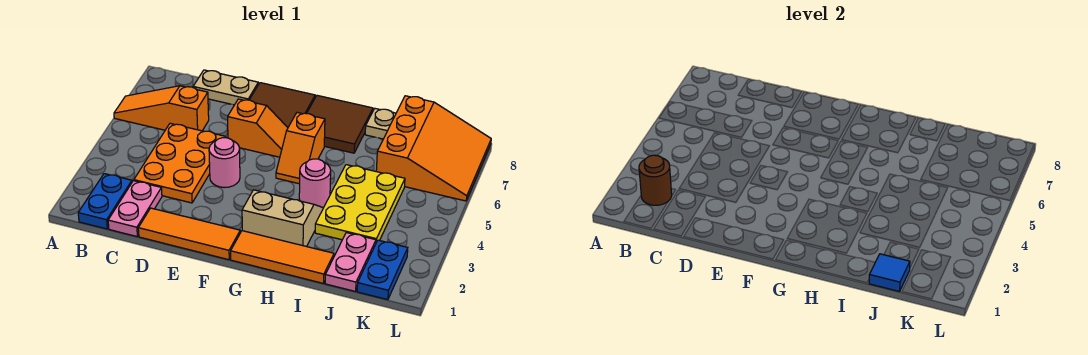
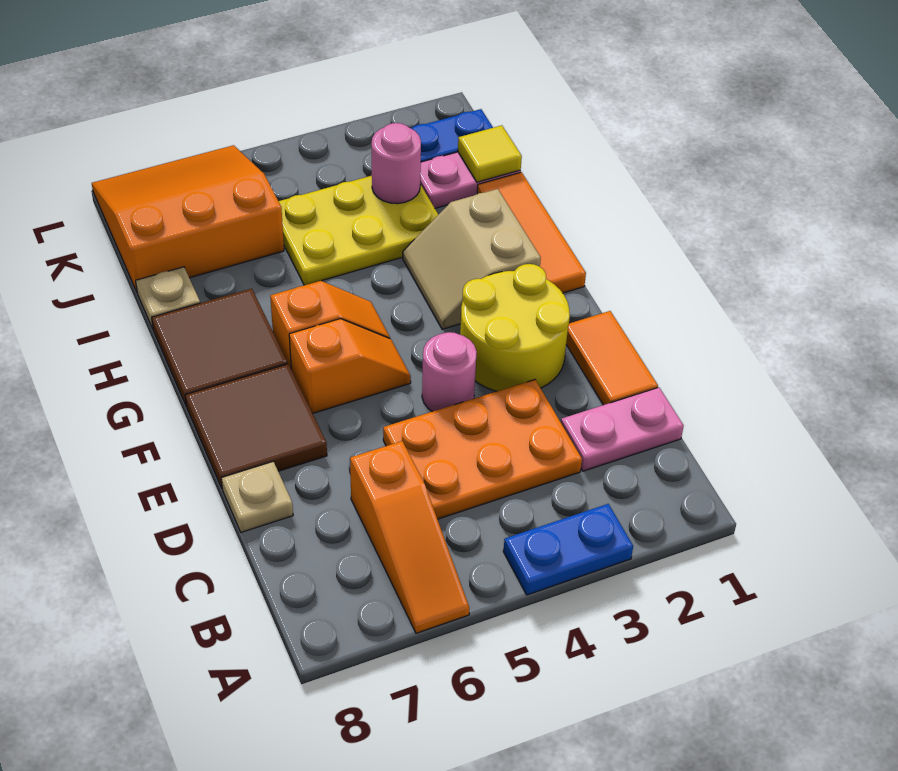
blue plate B1:B2 level 1 -> blue plate A3:A4 level 1
brown round brick B2 level 2 -> none
tan plate C8:D8 level 1 -> tan plate D8 level 1
orange tile D1:F1 level 1 -> orange tile D1:E1 level 1
none -> yellow round brick E2:F3 level 1
orange slope E6:F6 level 1 top E -> orange slope F5:F6 level 1 top 6
pink round brick H4 level 1 -> pink round brick J3 level 2
blue tile J1 level 2 -> yellow tile J1 level 2

